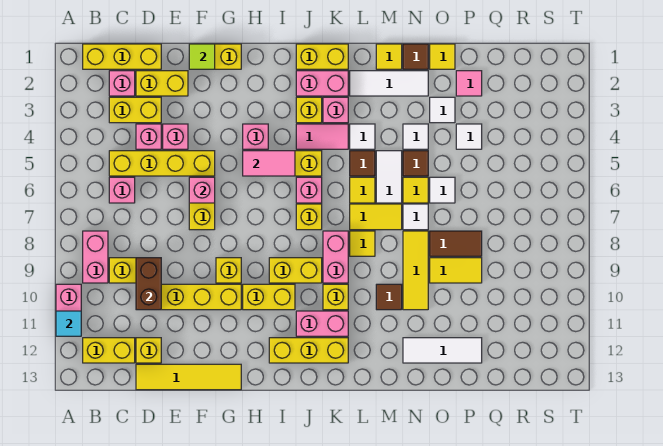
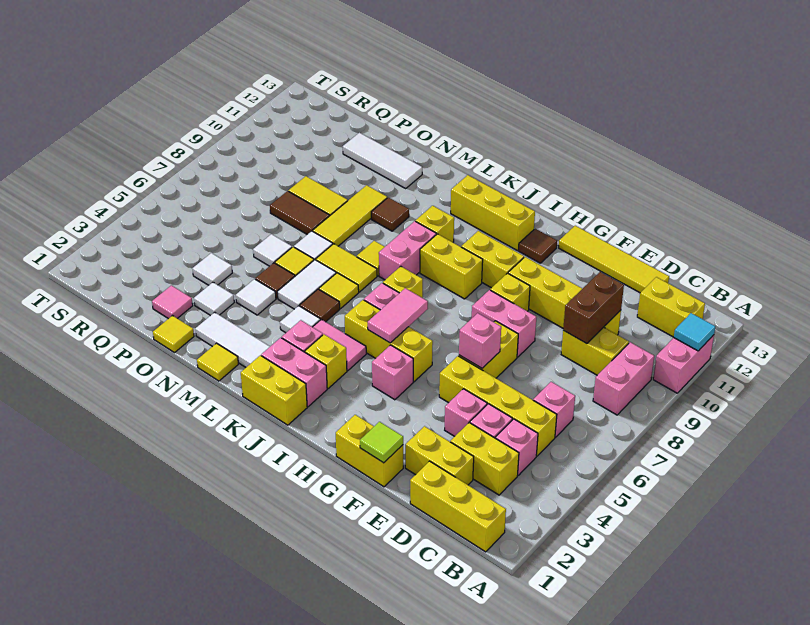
pink brick C2 level 1 -> pink brick C4 level 1
yellow brick D12 level 1 -> none
pink tile H5:I5 level 2 -> pink tile I5:I6 level 2
pink brick J11:K11 level 1 -> pink brick F8:G8 level 1
brown tile N1 level 1 -> brown tile H12 level 1

